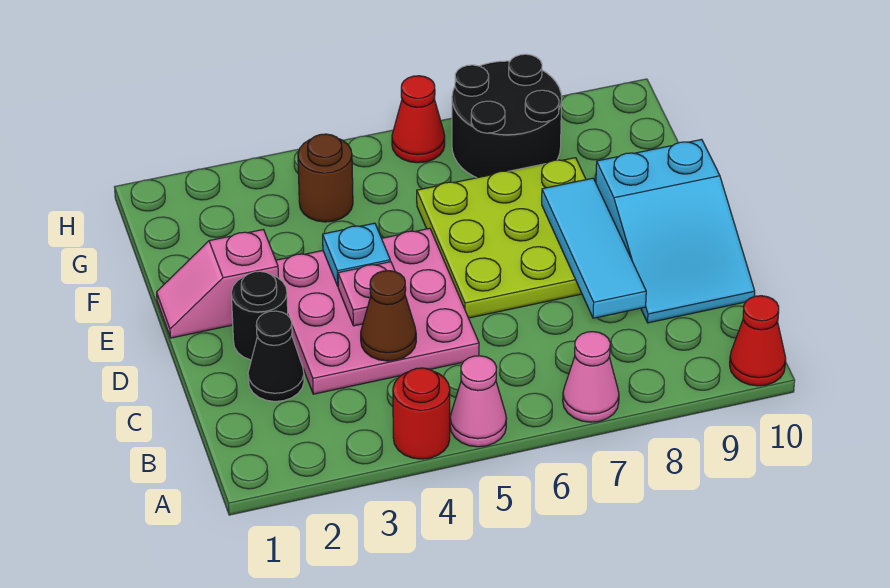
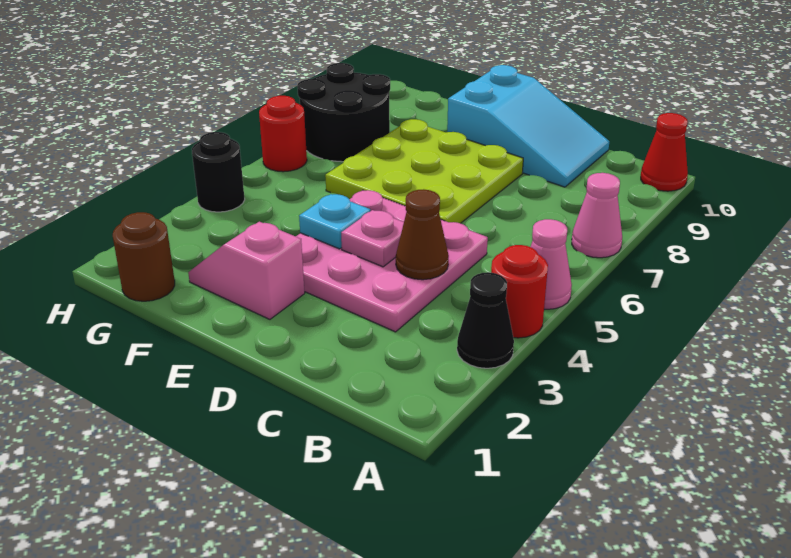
black cone C2 level 1 -> black cone A3 level 1
cyan tile C8:E8 level 2 -> none
black round brick D2 level 1 -> black round brick H4 level 1
pink slope E1:E2 level 1 top 2 -> pink slope E2:F2 level 1 top E
brown round brick G4 level 1 -> brown round brick G1 level 1
red cone H6 level 1 -> red round brick H6 level 1

